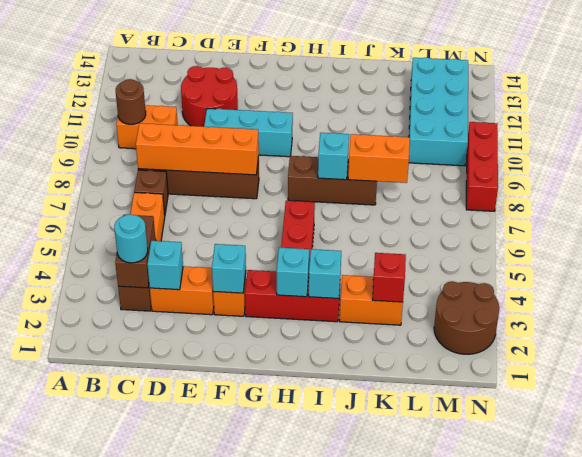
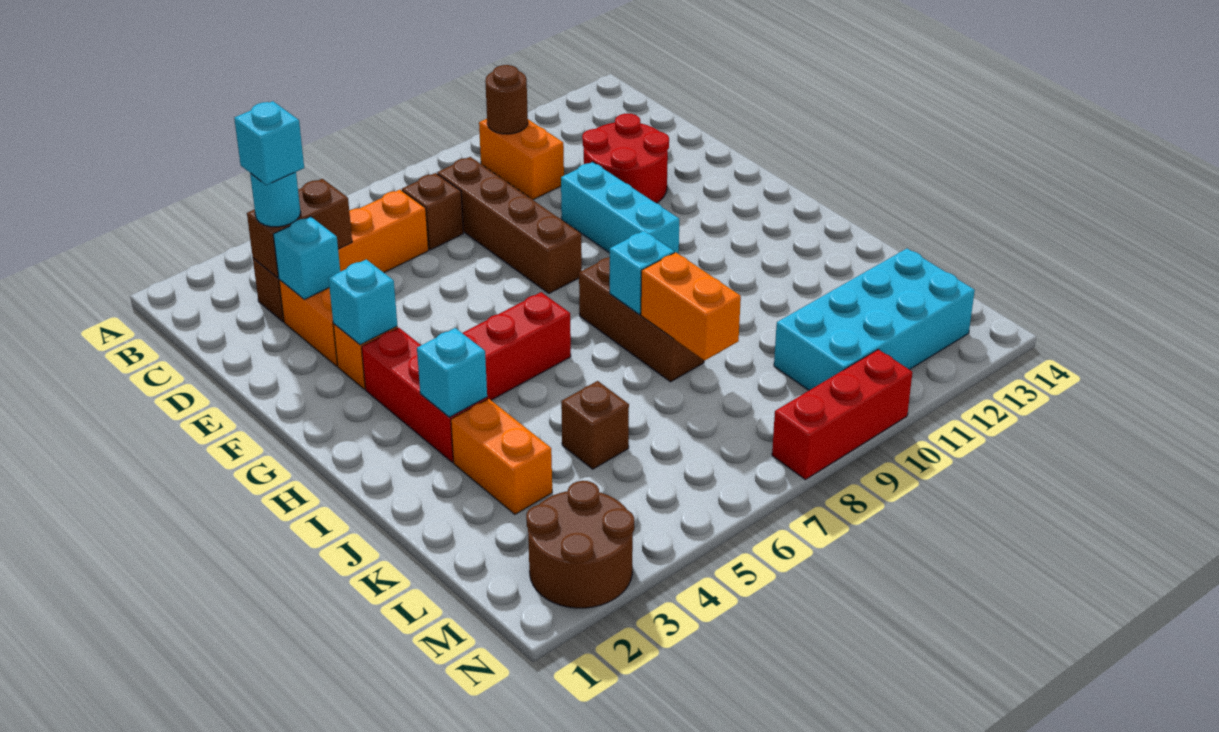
orange brick C8:F8 level 2 -> none
cyan brick H3 level 2 -> cyan brick C3 level 4
red brick K3 level 2 -> none
none -> brown brick K5 level 1

